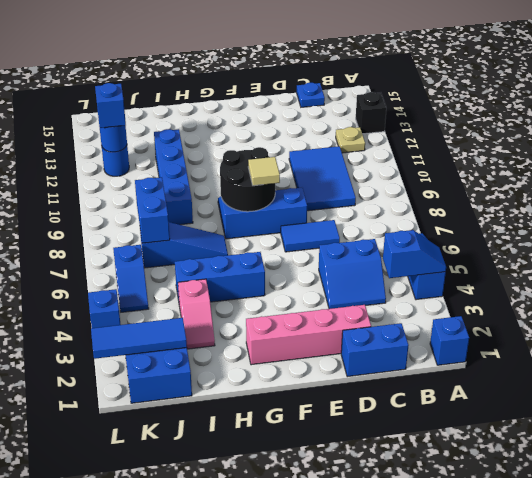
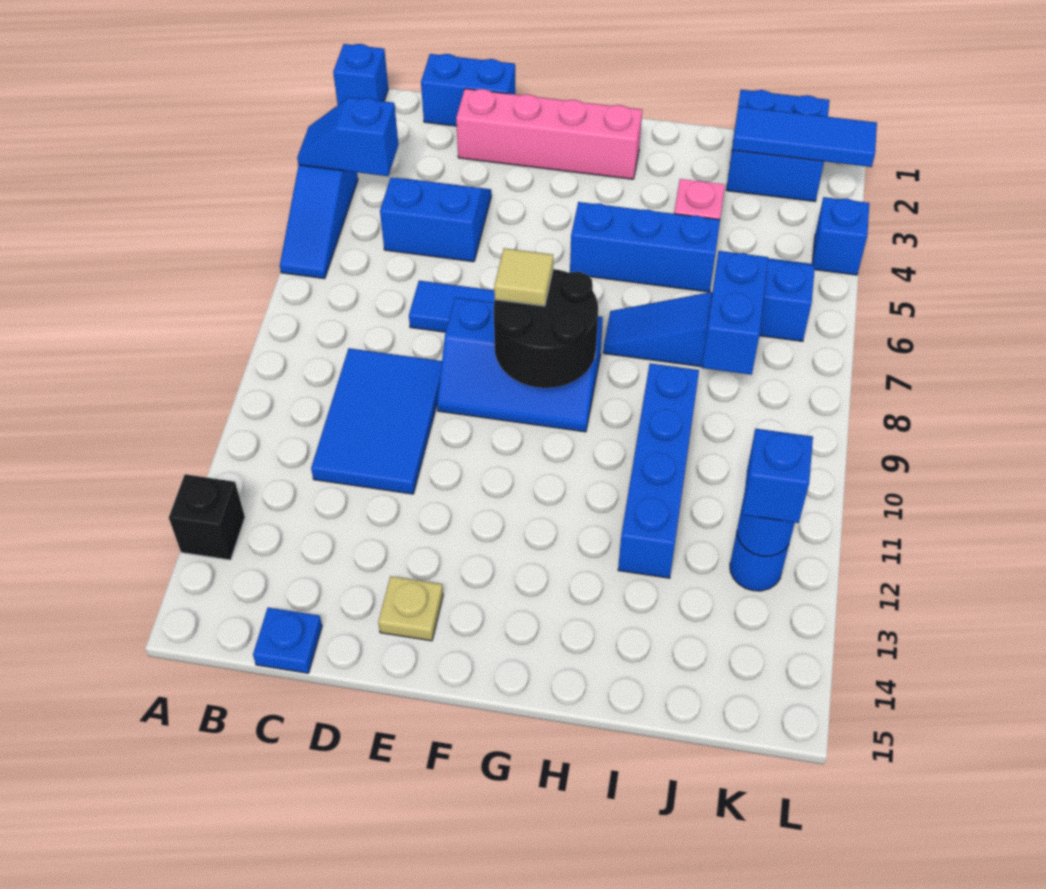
tan plate B12 level 1 -> tan plate E14 level 1

